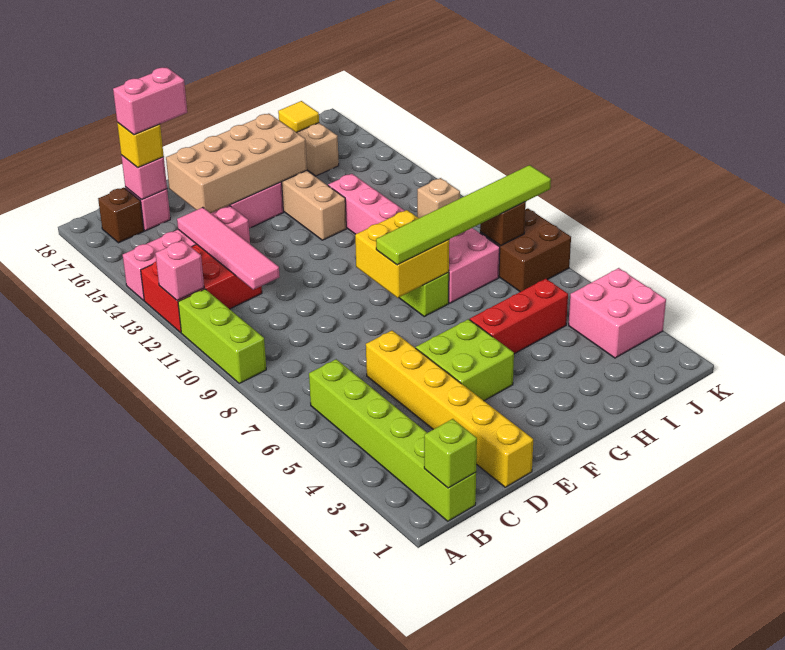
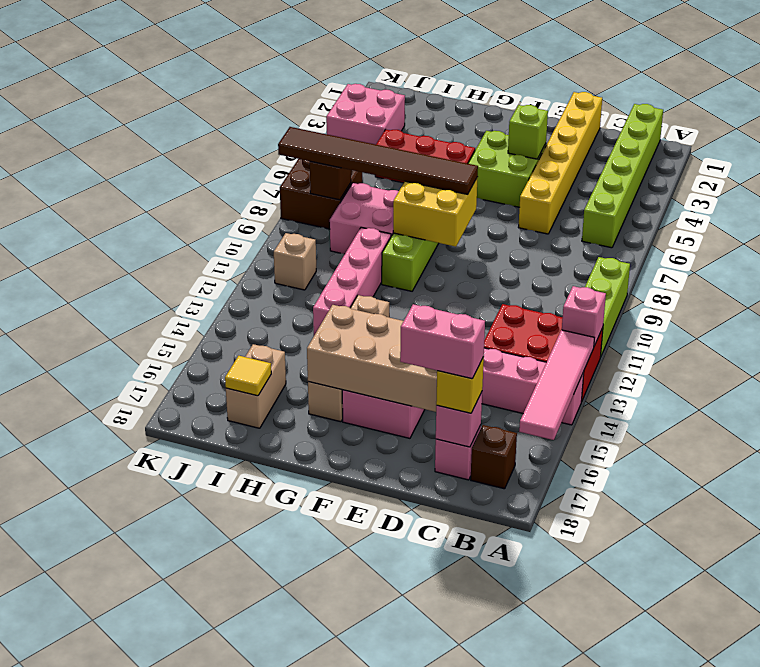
lime brick B1 level 2 -> lime brick E4 level 2
pink tile C11:C14 level 2 -> pink tile A13:A16 level 2
lime tile F8:K8 level 3 -> brown tile F8:K8 level 3

